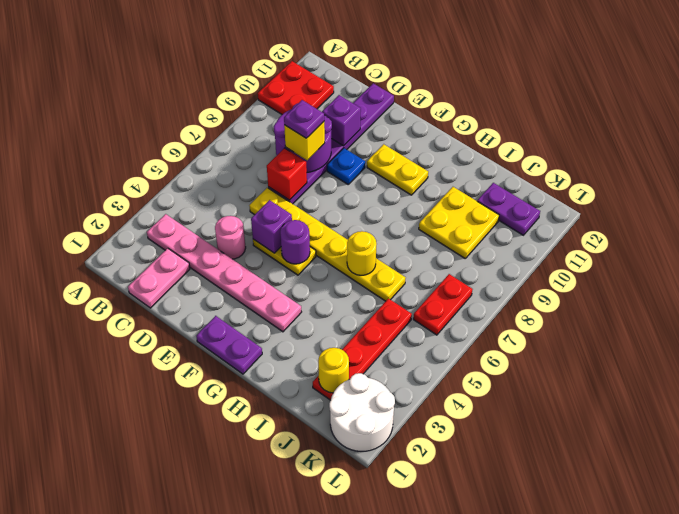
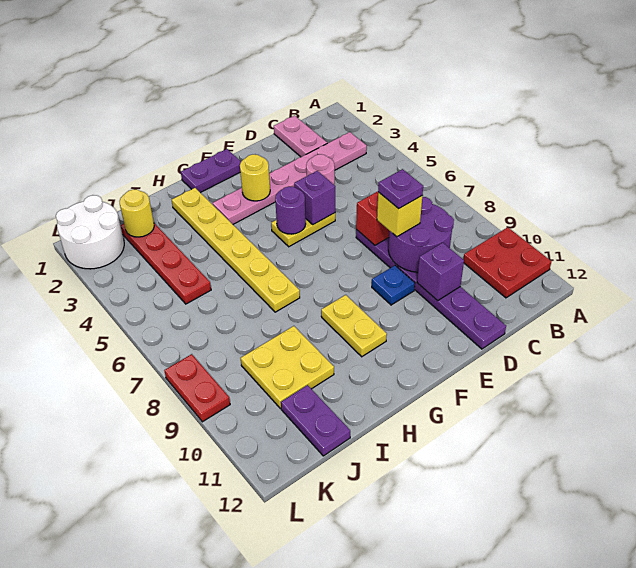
yellow plate D6:I6 level 1 -> yellow plate H2:H7 level 1
yellow plate F10:G10 level 1 -> yellow plate G9:G10 level 1
yellow round brick H6 level 2 -> yellow round brick F3 level 2
purple plate J11:K11 level 1 -> purple plate J11:J12 level 1
red plate K6:K7 level 1 -> red plate L8:L9 level 1

